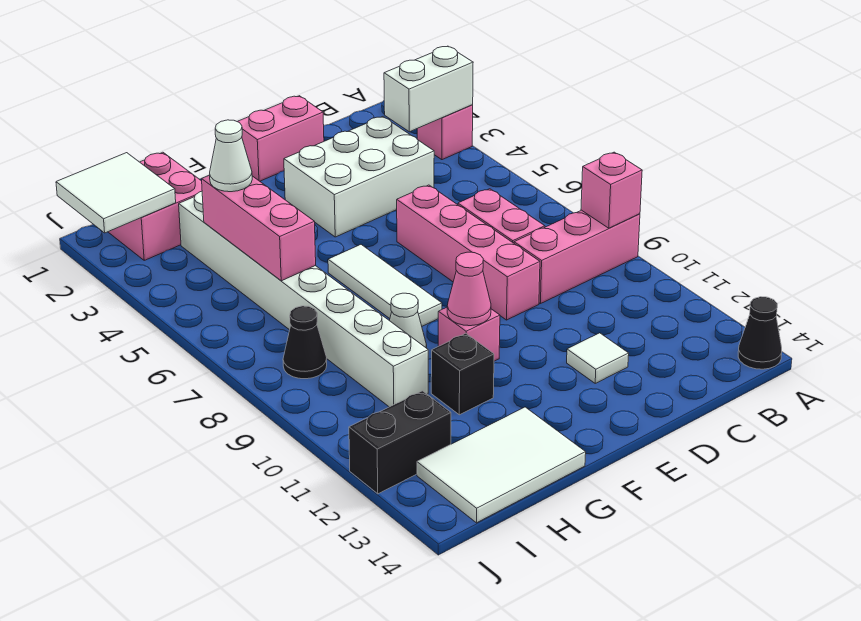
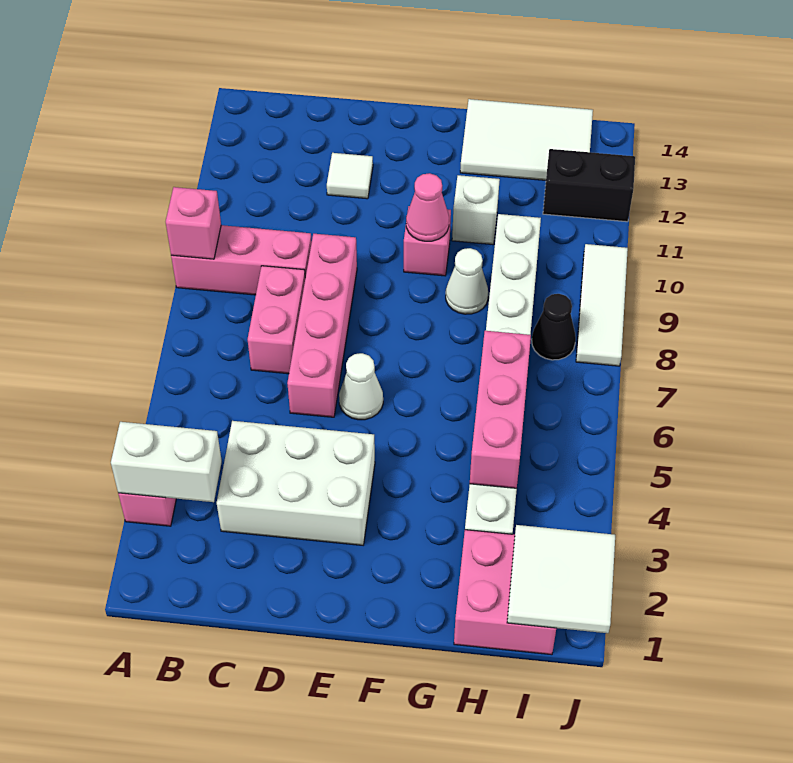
black cone A14 level 1 -> none
pink brick D1:E1 level 1 -> none
white tile F6:F8 level 1 -> white tile J8:J10 level 1
black brick G11 level 1 -> white brick G11 level 1
white cone H4 level 3 -> white cone E6 level 1

